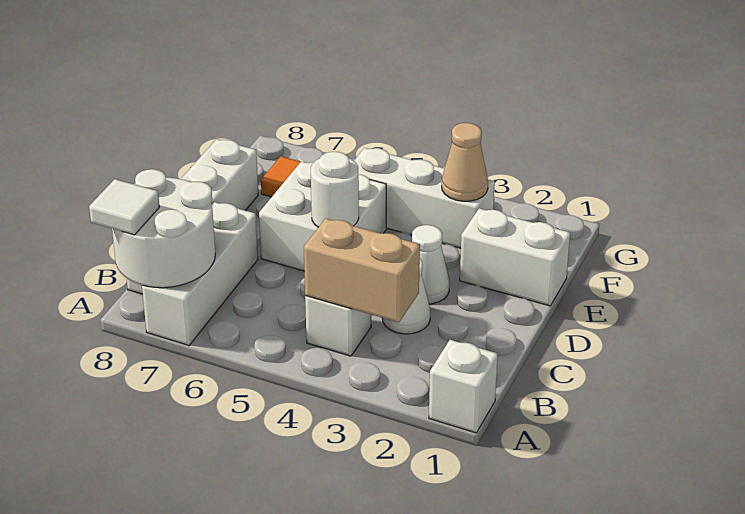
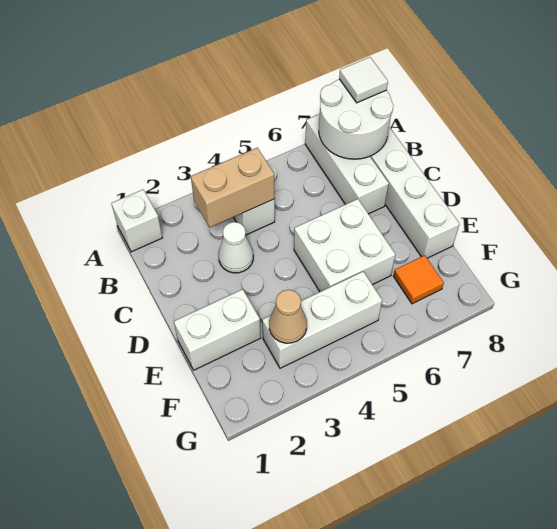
white cone D3 level 1 -> none
white round brick D5 level 2 -> none

